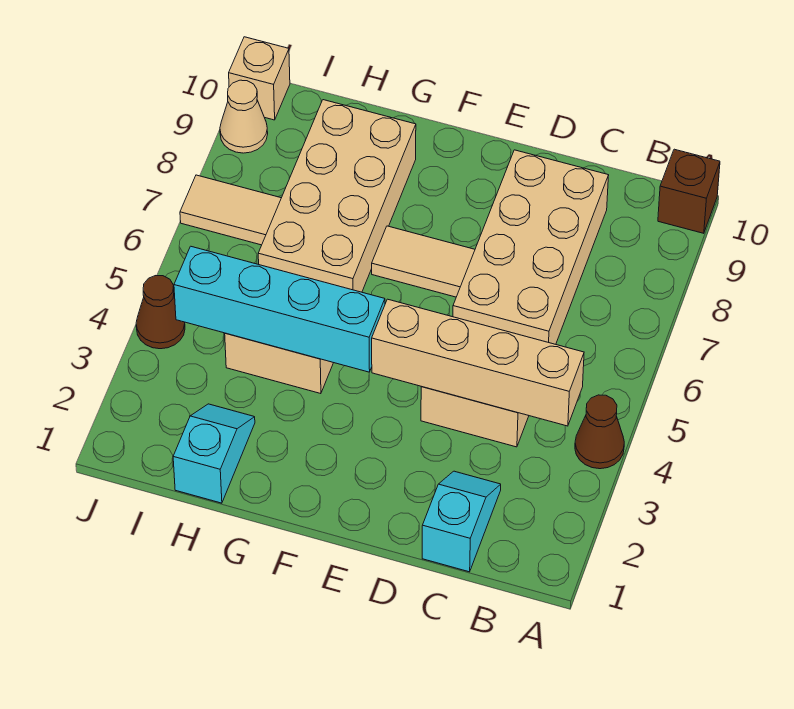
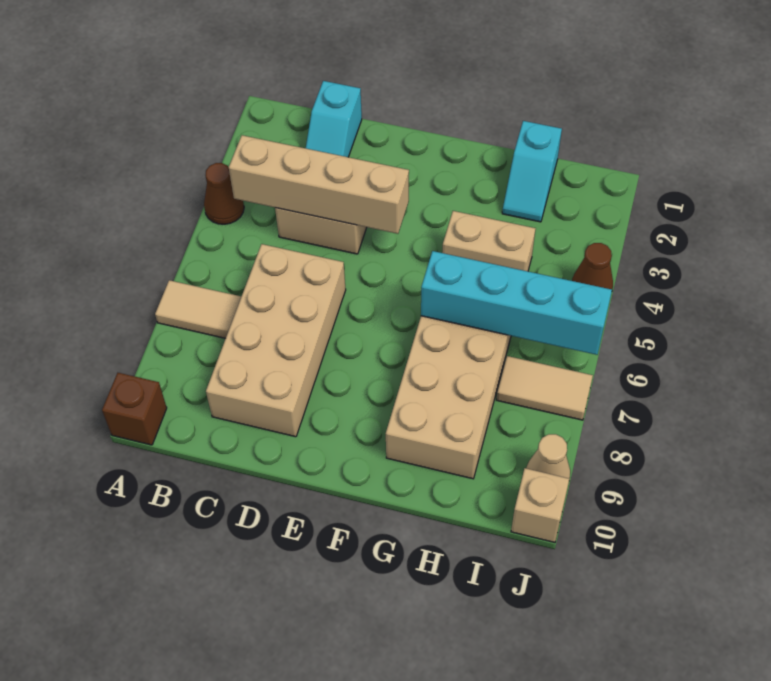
tan tile E7:F7 level 1 -> tan tile A7:B7 level 1
cyan brick F4:I4 level 2 -> cyan brick G6:J6 level 2

